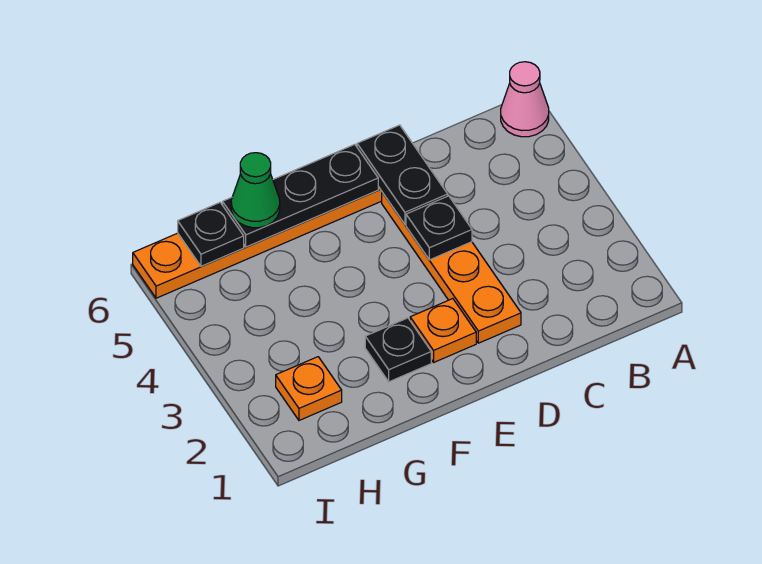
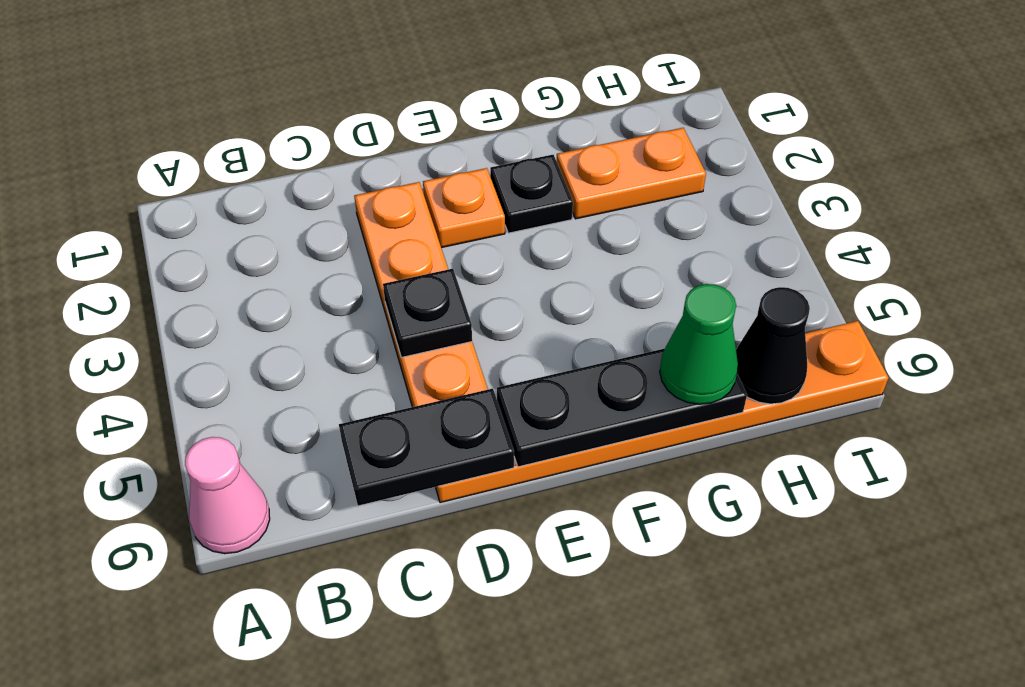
black plate D5:D6 level 2 -> black plate C6:D6 level 2
orange plate H2 level 1 -> orange plate G2:H2 level 1
black plate H6 level 2 -> black cone H6 level 2

